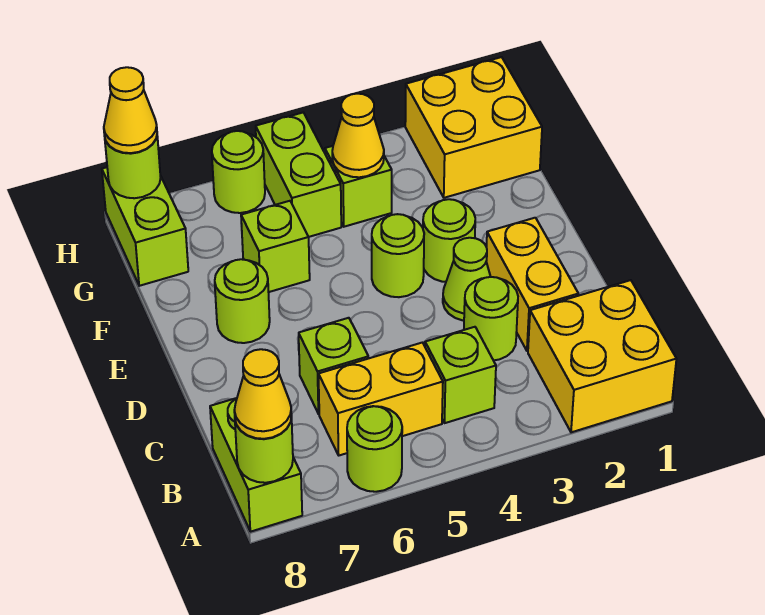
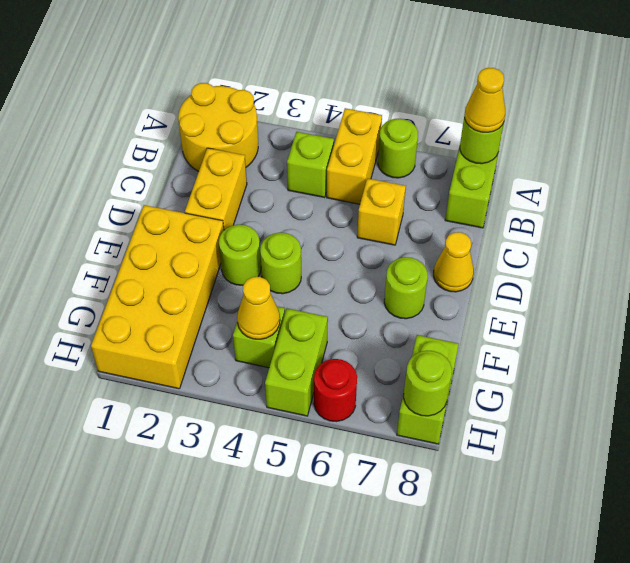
yellow brick A1:B2 level 1 -> yellow round brick A1:B2 level 1
yellow brick B5:B6 level 1 -> yellow brick A5:B5 level 1
lime round brick C3 level 1 -> none
lime brick C6 level 1 -> yellow brick C6 level 1
lime cone D3 level 1 -> none
lime brick F6 level 1 -> none
yellow brick G1:H2 level 1 -> yellow brick E1:H2 level 1
lime round brick H6 level 1 -> red round brick H6 level 1
yellow cone H8 level 3 -> yellow cone D8 level 1

